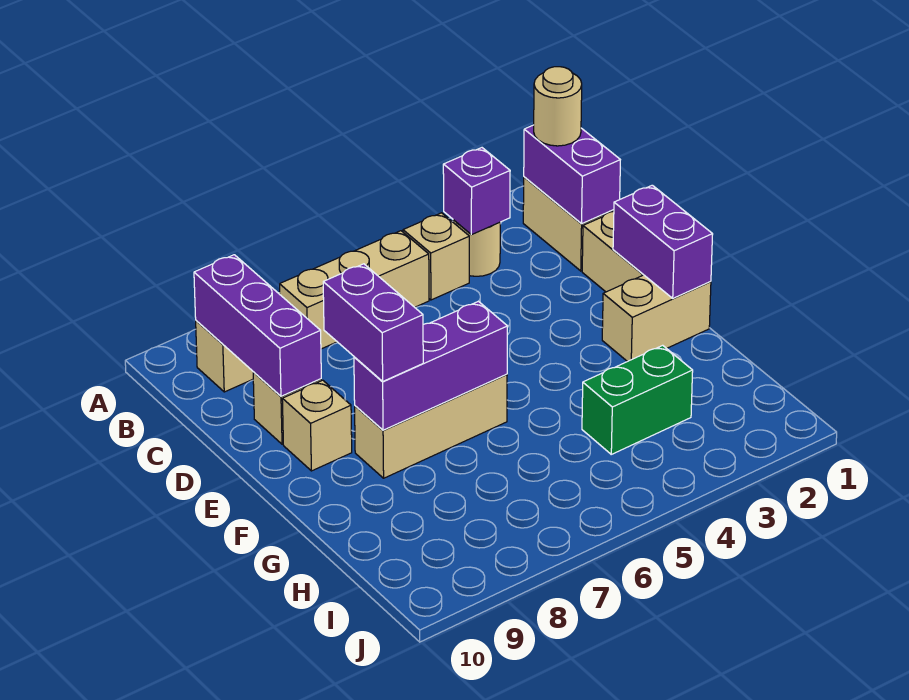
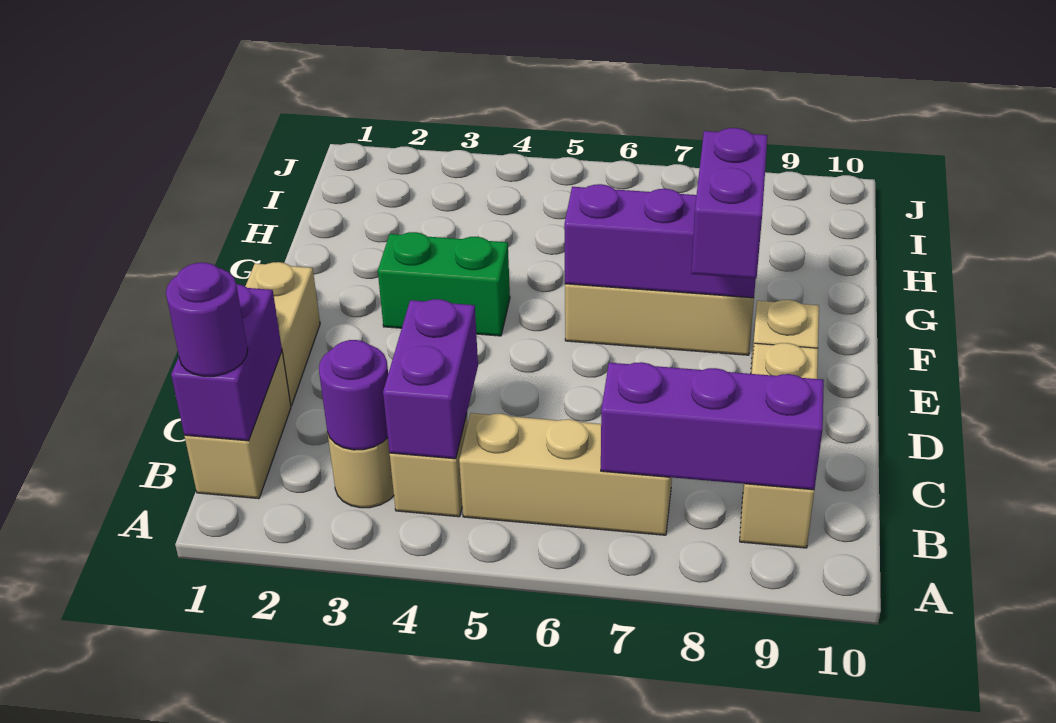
tan round brick B1 level 3 -> purple round brick B1 level 3
purple brick B3 level 2 -> purple round brick B3 level 2
purple brick B9:D9 level 2 -> purple brick B7:B9 level 2
purple brick E1:F1 level 2 -> purple brick B4:C4 level 2
tan brick F1:F2 level 1 -> none
green brick H3:H4 level 1 -> green brick F3:F4 level 1

